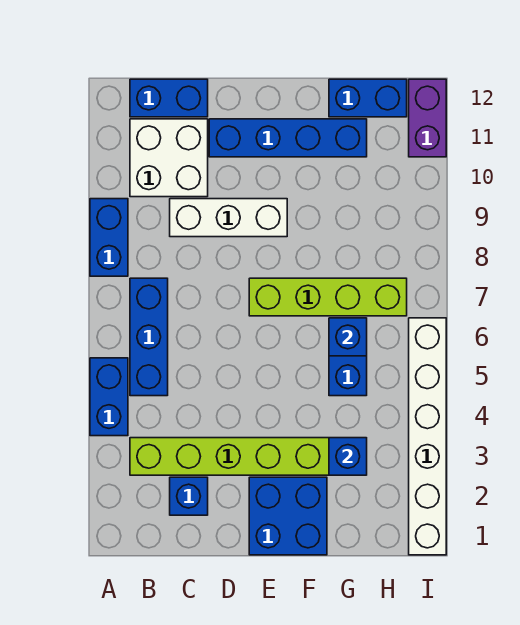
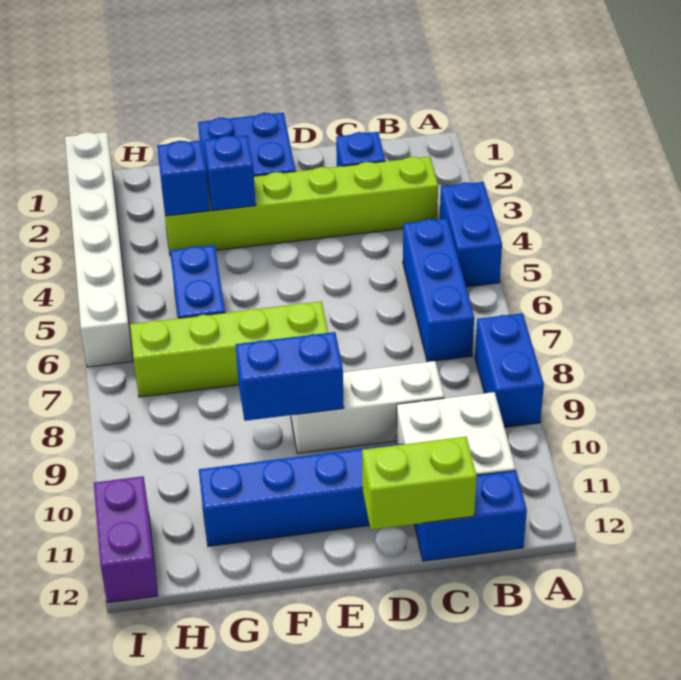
none -> lime brick C12:D12 level 2
blue brick G6 level 2 -> blue brick F3 level 2
blue brick G12:H12 level 1 -> blue brick E9:F9 level 2

